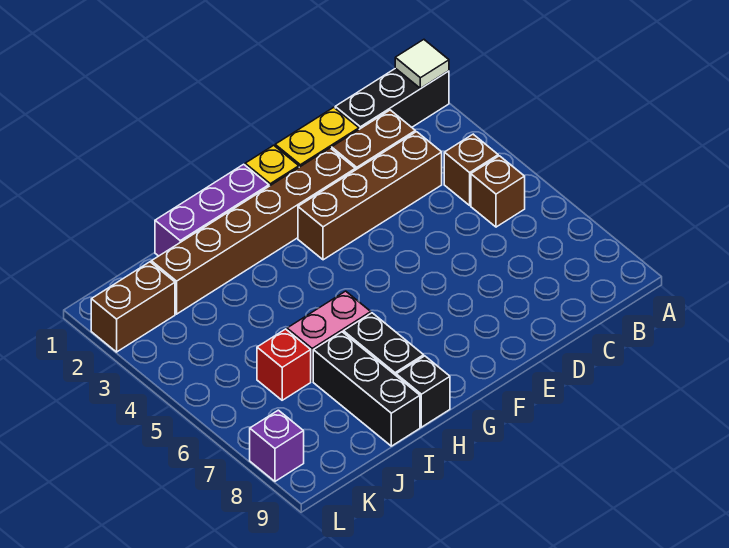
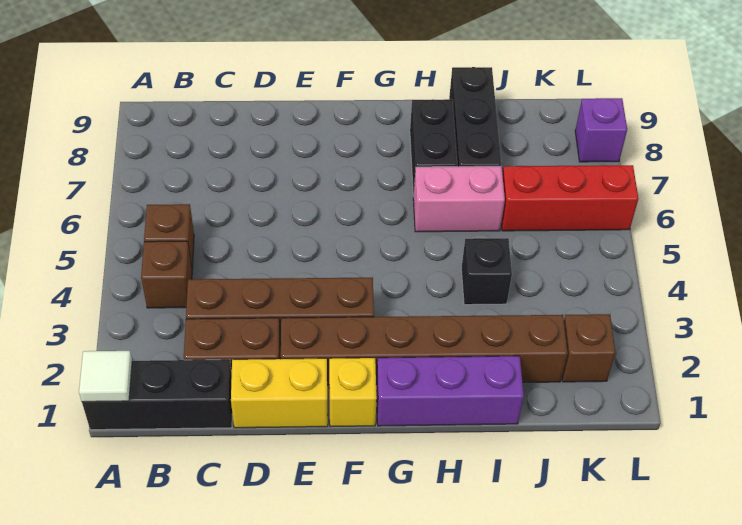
black brick H9 level 1 -> black brick I4 level 1
red brick J6 level 1 -> red brick J6:L6 level 1
brown brick K2:L2 level 1 -> brown brick K2 level 1

